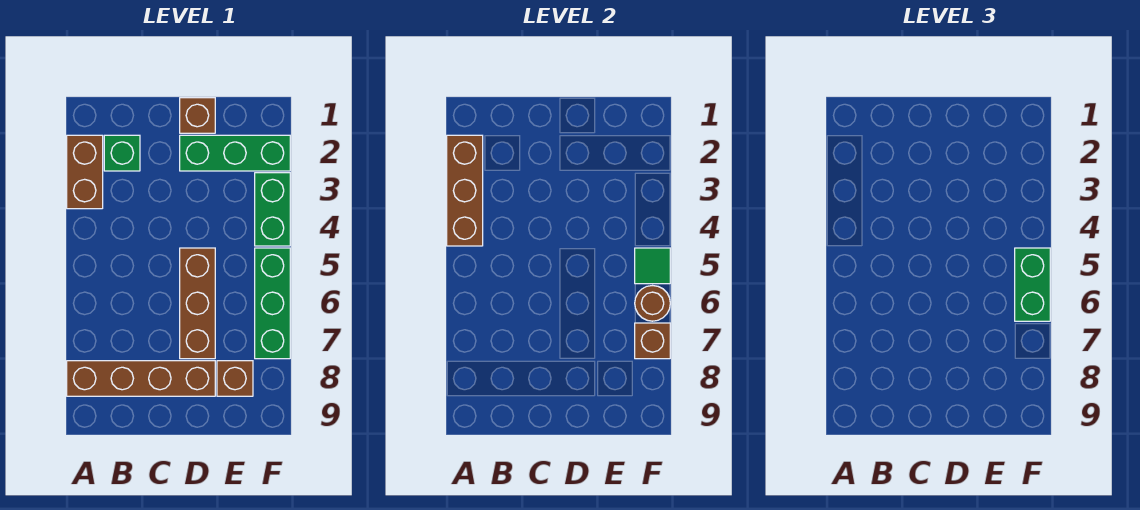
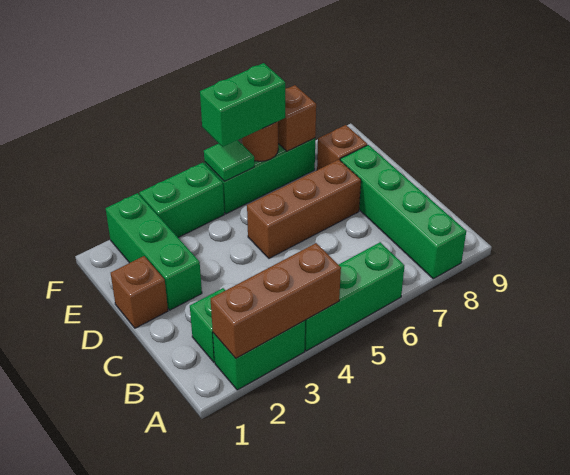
brown brick A2:A3 level 1 -> green brick A2:A3 level 1
none -> green brick A4:A6 level 1
brown brick A8:D8 level 1 -> green brick A8:D8 level 1

